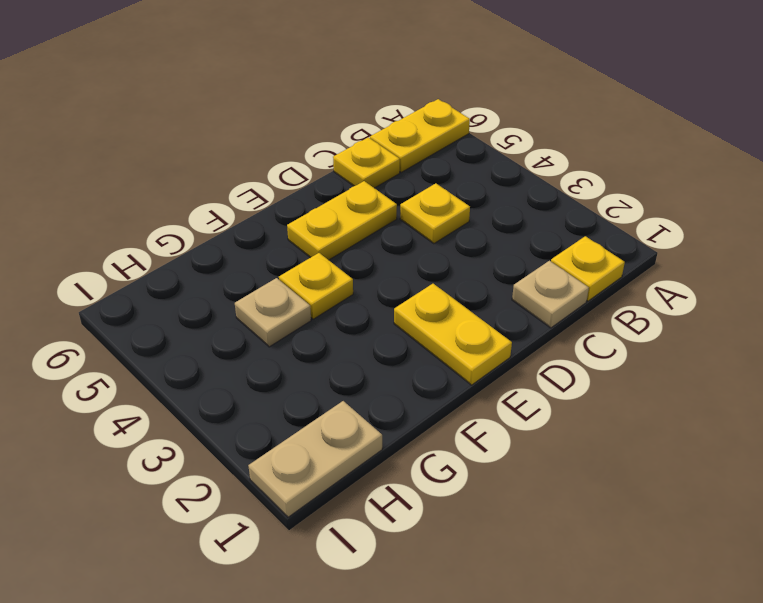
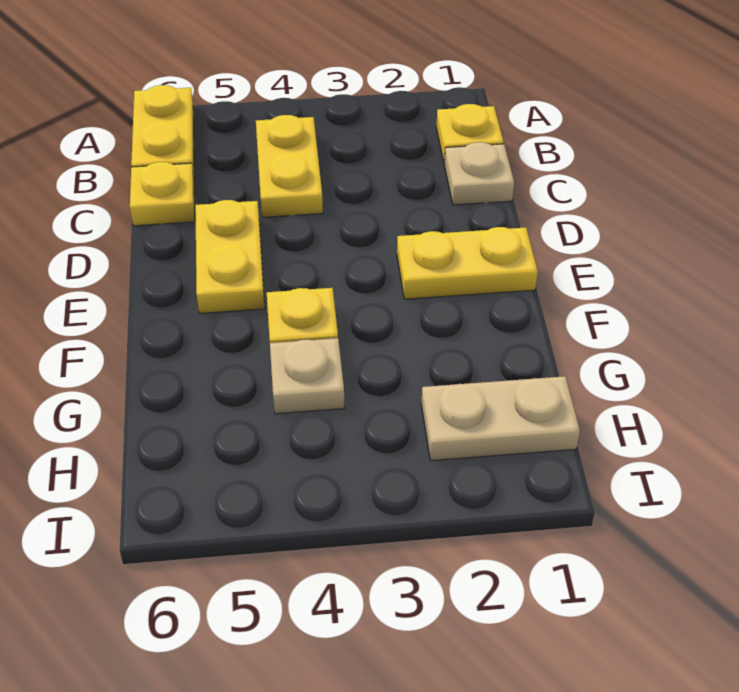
yellow plate C4 level 1 -> yellow plate B4:C4 level 1
tan plate H1:I1 level 1 -> tan plate H1:H2 level 1

